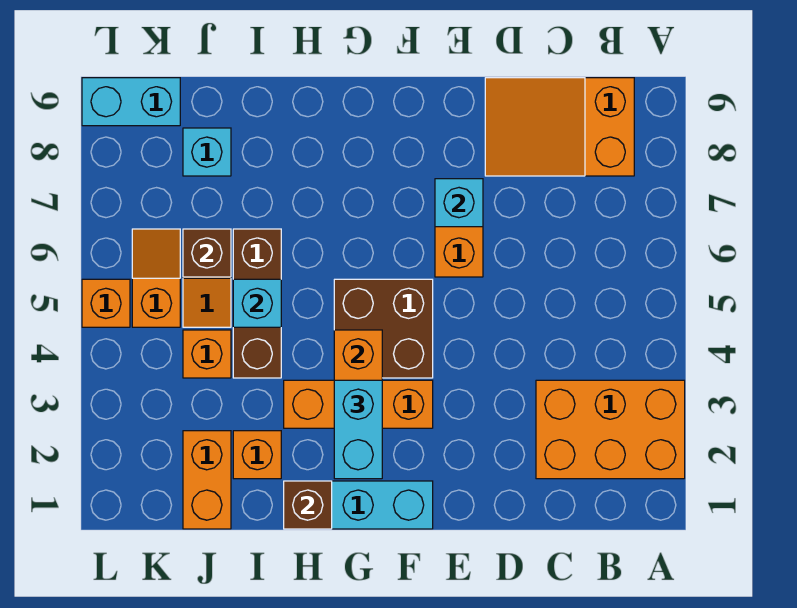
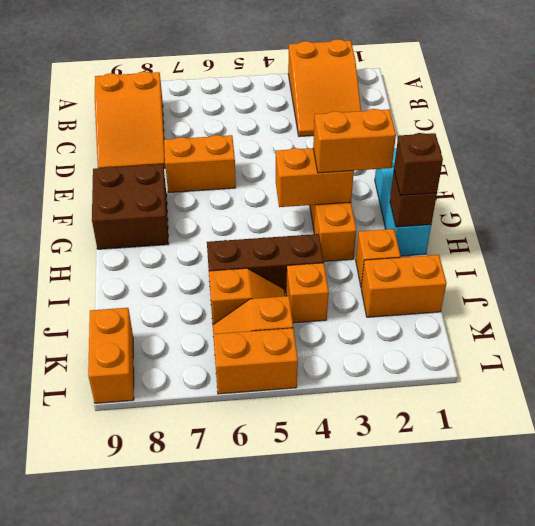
orange brick A2:C3 level 1 -> orange slope A2:C3 level 1 top A
cyan brick E7 level 2 -> none
brown brick F4:G5 level 1 -> brown brick F8:G9 level 1
cyan brick G2:G3 level 3 -> orange brick G2:G3 level 3
cyan brick I5 level 2 -> none
brown brick J6 level 2 -> brown brick H1 level 3
cyan brick J8 level 1 -> none
cyan brick K9:L9 level 1 -> orange brick K9:L9 level 1
orange brick L5 level 1 -> orange brick L5:L6 level 1

